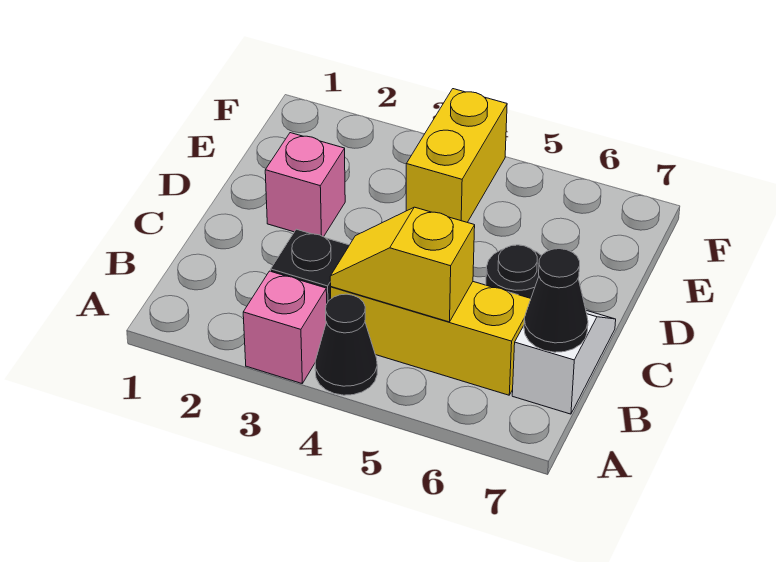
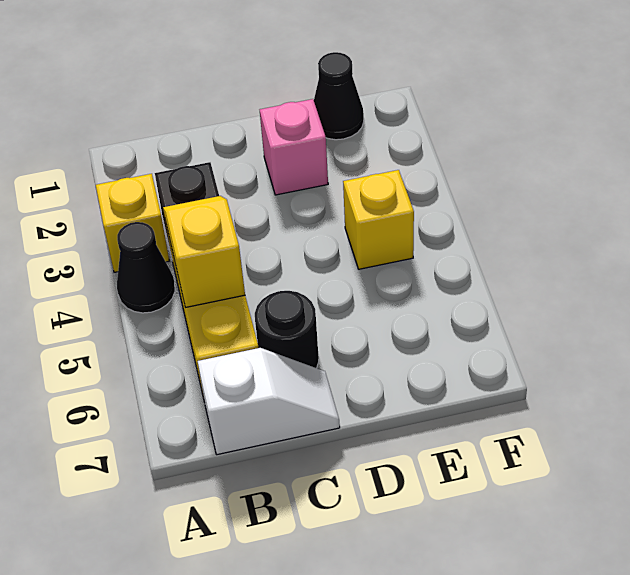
pink brick A3 level 1 -> yellow brick A3 level 1
black cone B7 level 2 -> black cone E1 level 1
yellow brick E4:F4 level 1 -> yellow brick E4 level 1

